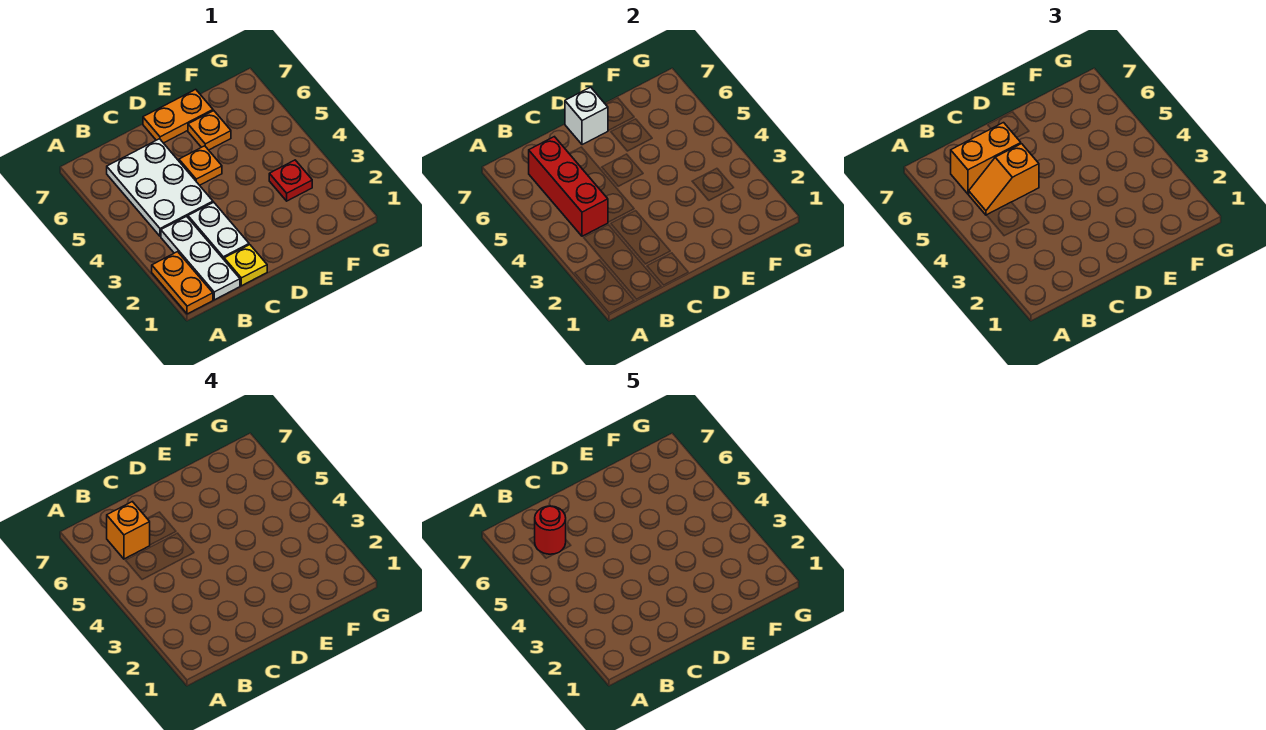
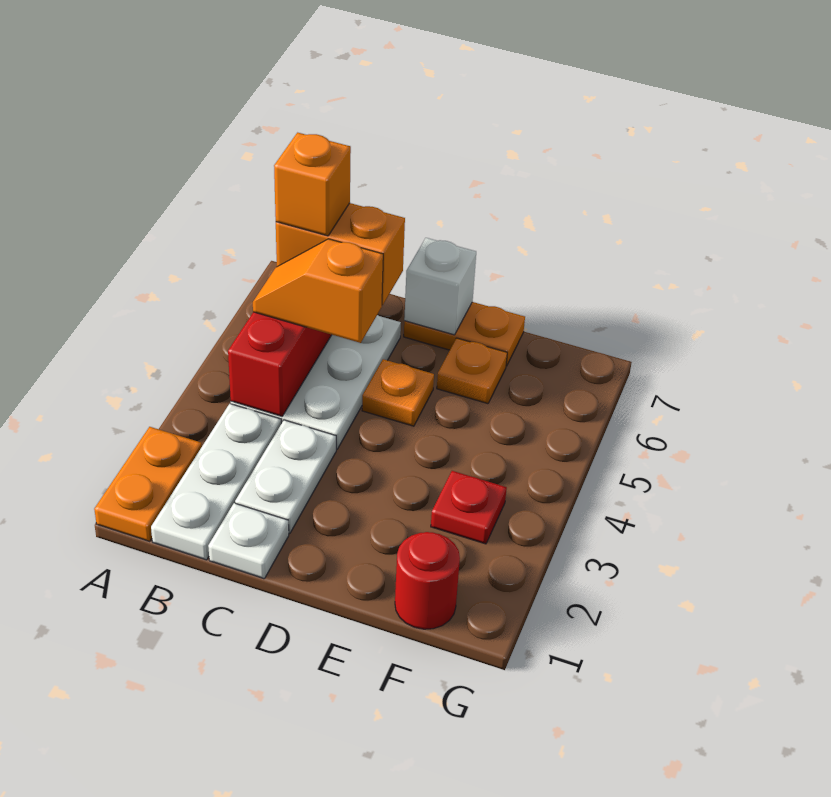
red round brick B6 level 5 -> red round brick F1 level 1
yellow plate C1 level 1 -> white plate C1 level 1

